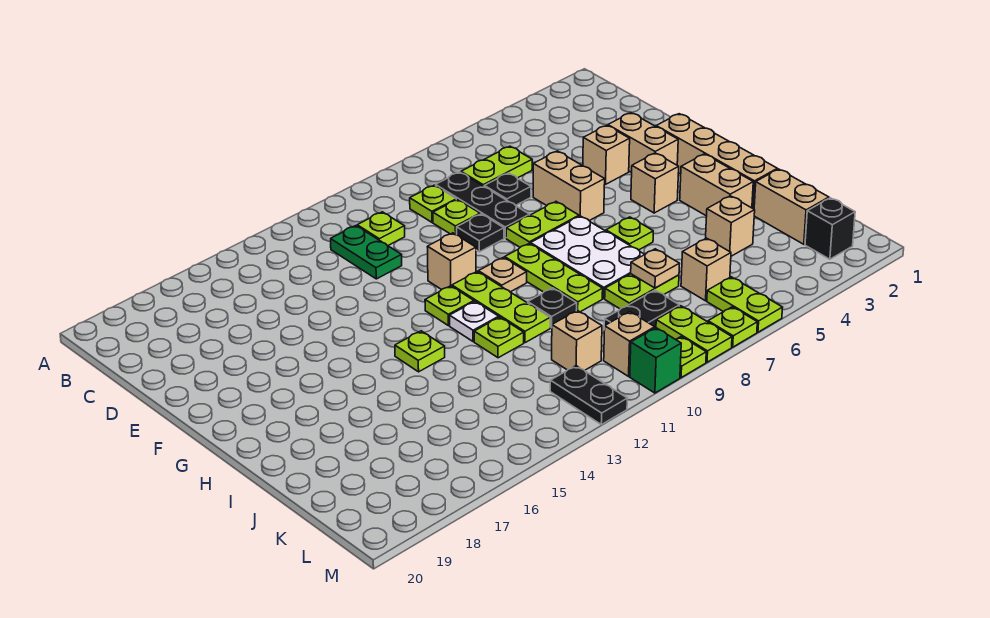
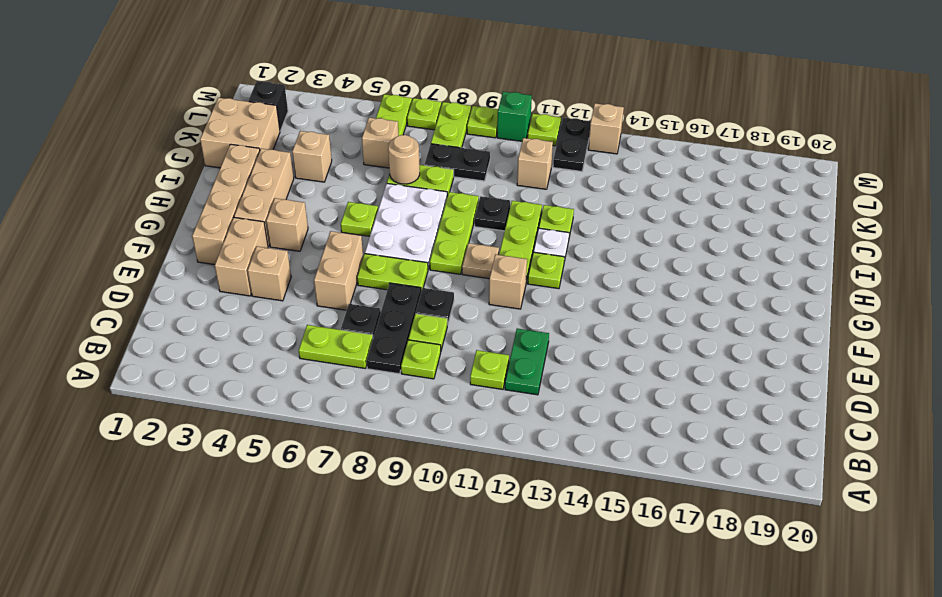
tan brick H3:I3 level 1 -> tan brick G3:I3 level 1
lime plate H14 level 1 -> lime plate M11 level 1
tan brick J2:K2 level 1 -> tan brick J1:K2 level 1
tan plate J7 level 2 -> tan round brick J7 level 2
tan brick L10 level 1 -> tan brick M13 level 1

